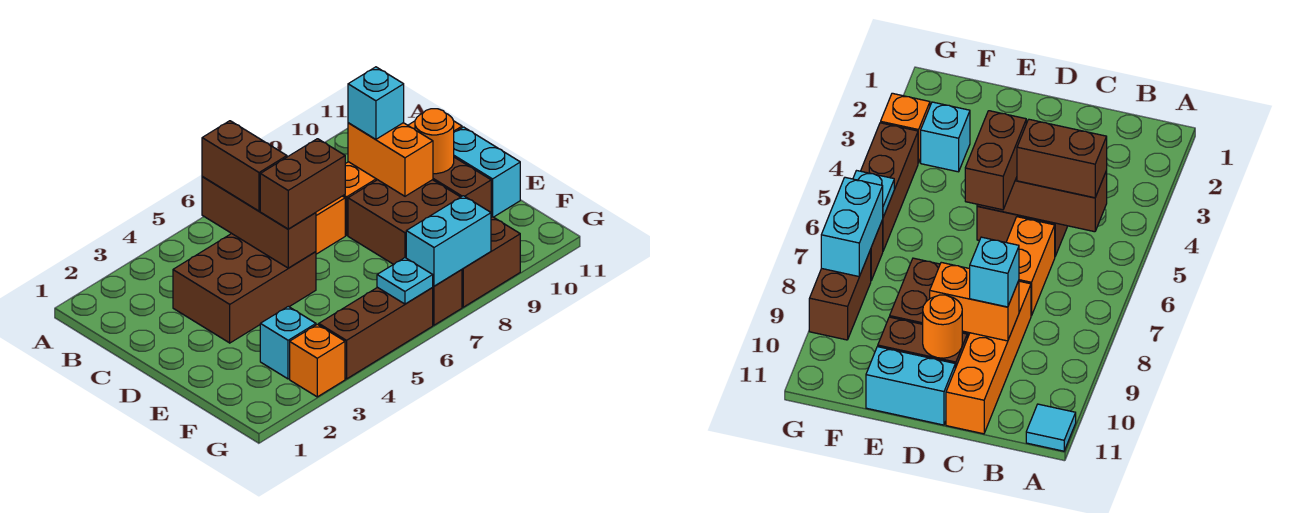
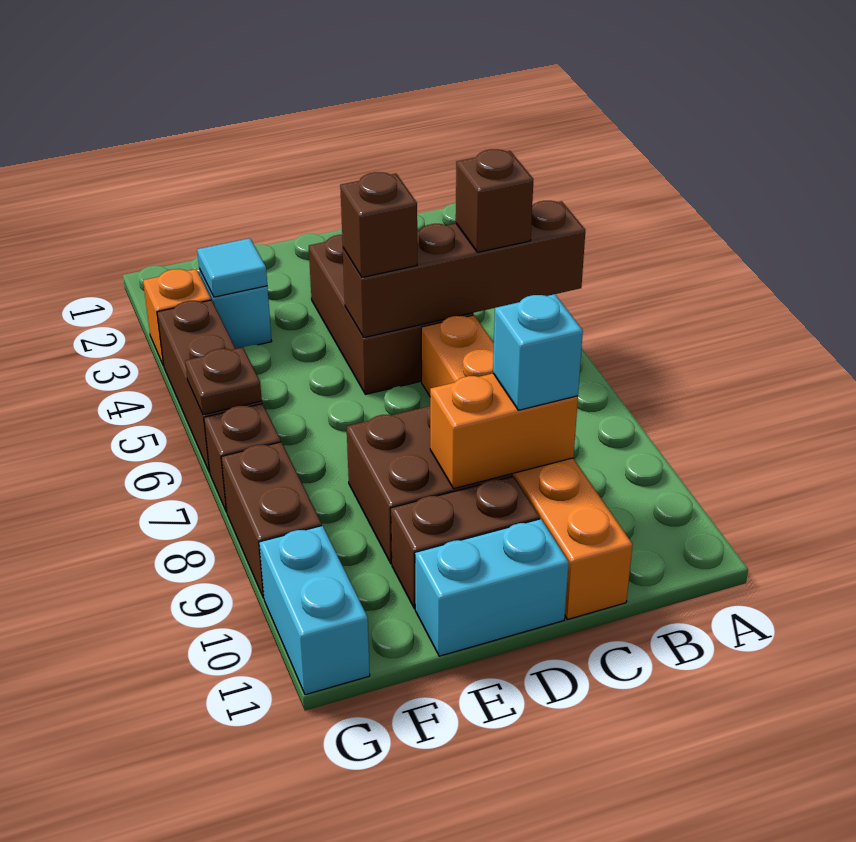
cyan tile A11 level 1 -> cyan tile F3 level 2
brown brick B5:D5 level 2 -> brown brick A5:D5 level 2
brown brick B5:C5 level 3 -> brown brick B5 level 3
brown brick D5:D6 level 3 -> brown brick D5 level 3
orange round brick D10 level 2 -> none
cyan plate G6 level 2 -> brown plate G6 level 2
cyan brick G7:G8 level 2 -> cyan brick G10:G11 level 1

